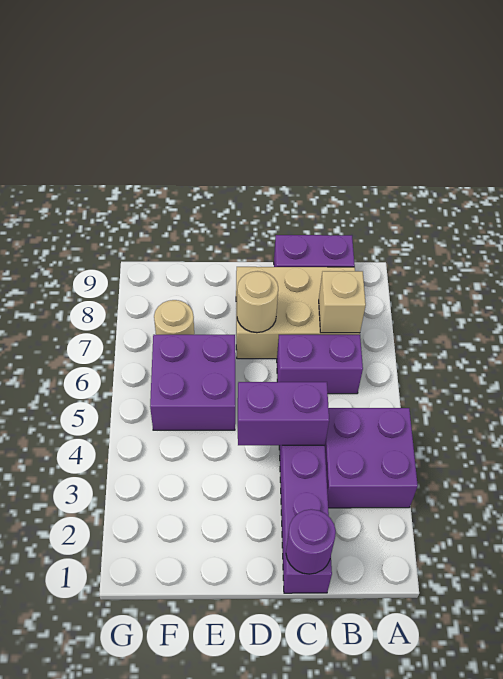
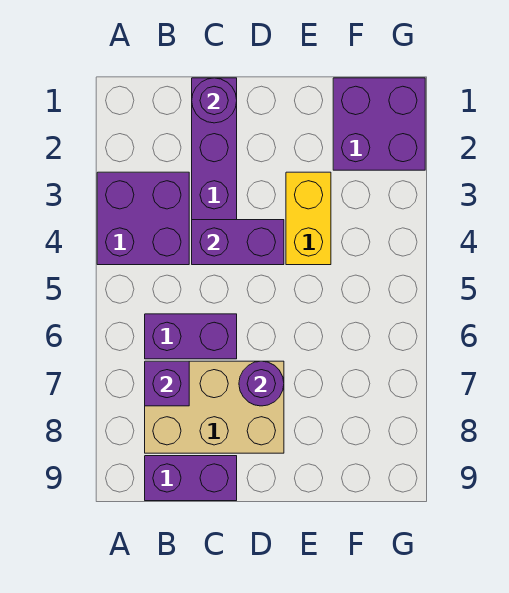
tan brick B7 level 2 -> purple brick B7 level 2
tan round brick D7 level 2 -> purple round brick D7 level 2
none -> yellow brick E3:E4 level 1
purple brick E5:F6 level 1 -> purple brick F1:G2 level 1
tan round brick F7 level 1 -> none

